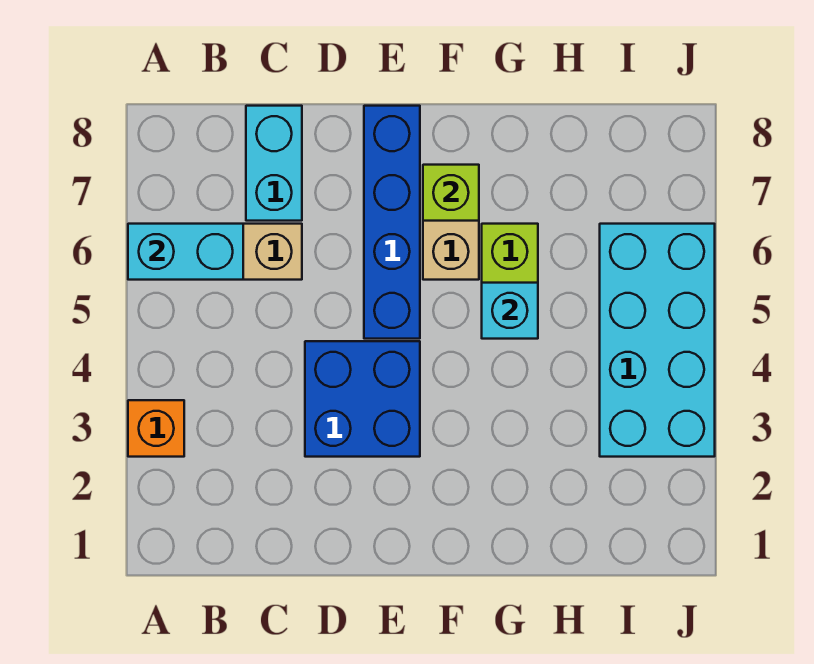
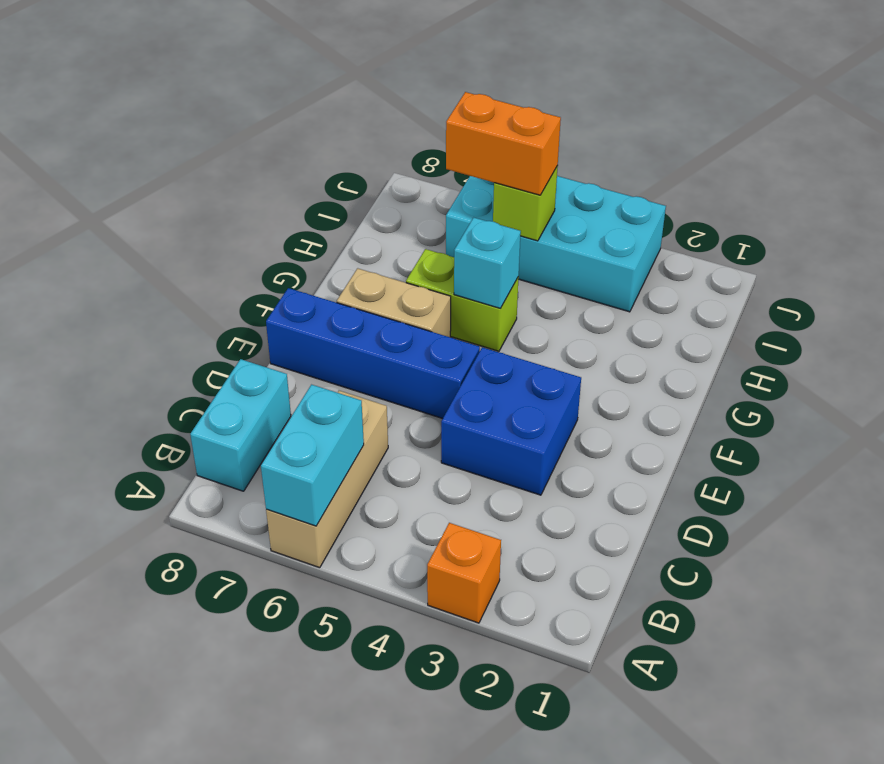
cyan brick C7:C8 level 1 -> cyan brick B8:C8 level 1
lime brick F7 level 2 -> lime brick I5 level 2
none -> orange brick I5:I6 level 3

